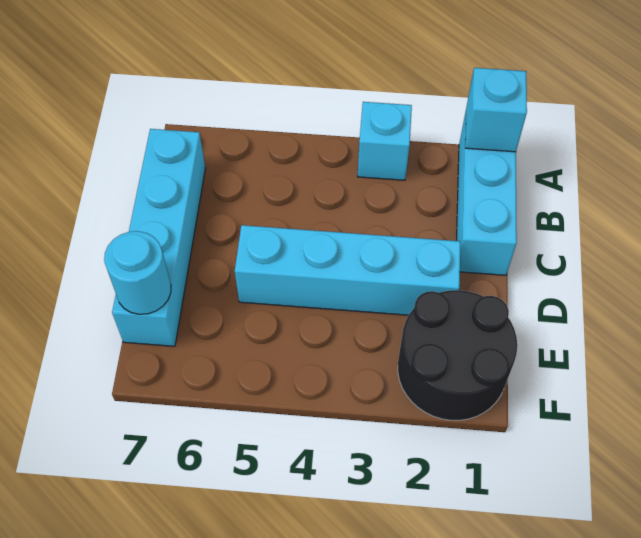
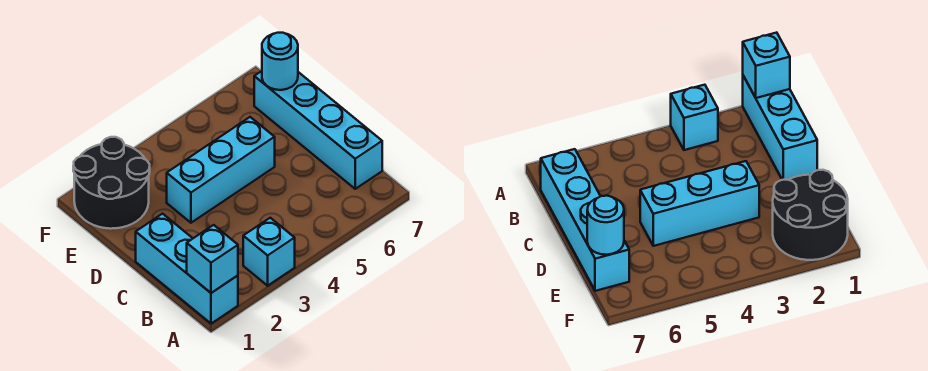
cyan brick D2:D5 level 1 -> cyan brick D3:D5 level 1

